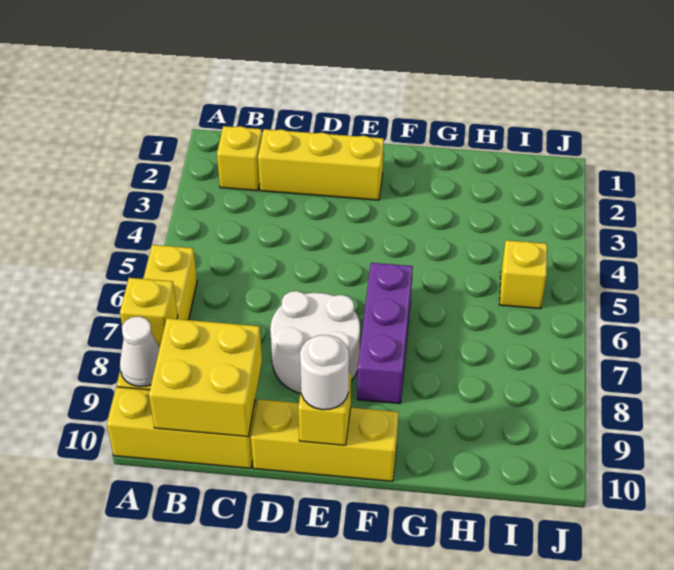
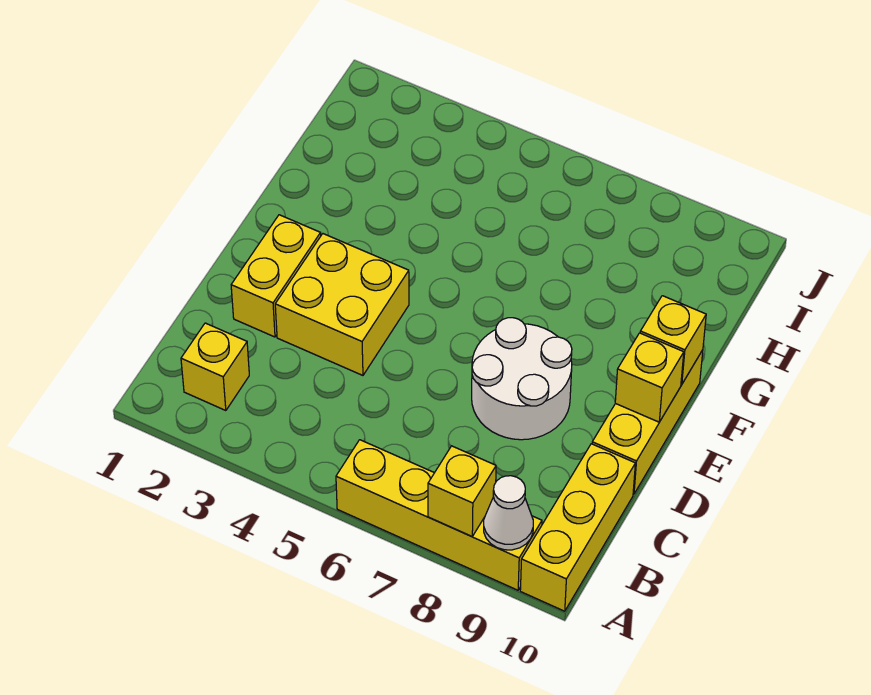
yellow brick B9:C10 level 2 -> yellow brick D3:E4 level 1
yellow brick C2:E2 level 1 -> yellow brick D2:E2 level 1
white round brick E10 level 3 -> none
purple brick F6:F8 level 1 -> none
yellow brick I5 level 1 -> yellow brick F10 level 2

